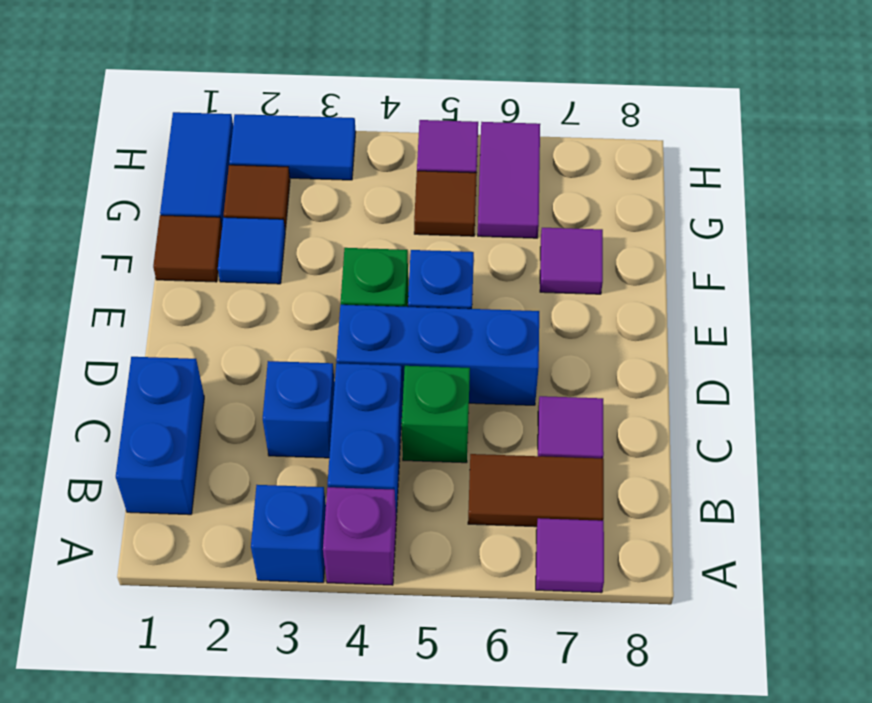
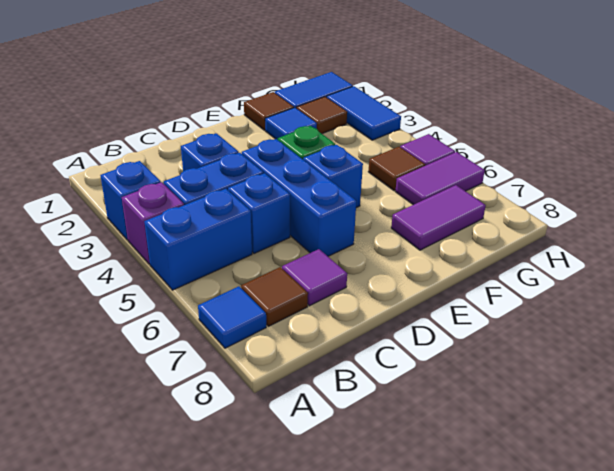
purple tile A7 level 1 -> blue tile A7 level 1
blue brick B1:C1 level 1 -> blue brick A5:B5 level 1
brown tile B6:B7 level 1 -> brown tile B7 level 1
green brick C5 level 1 -> blue brick C5 level 1
purple tile F7 level 1 -> purple tile F7:G7 level 1

